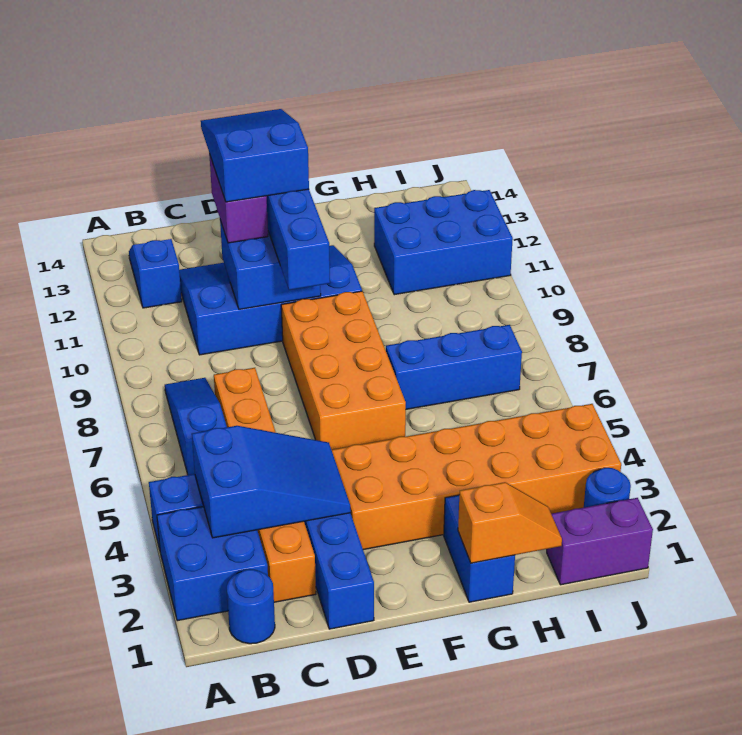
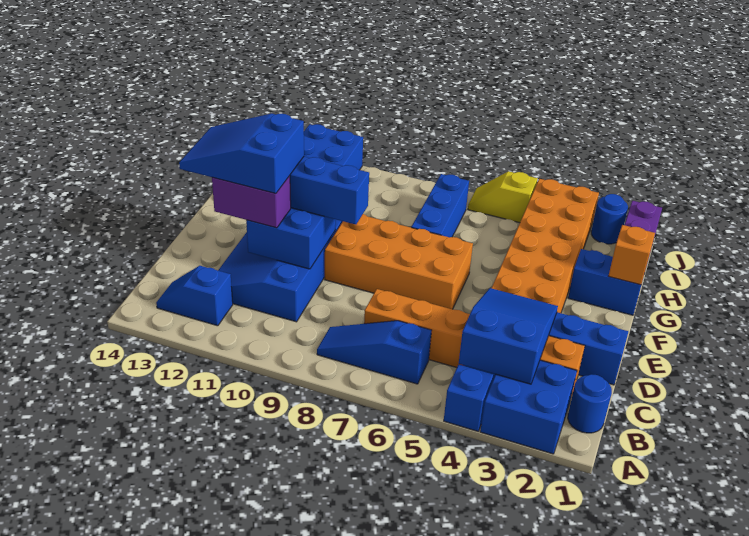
none -> yellow slope J5:J6 level 1 top 5

